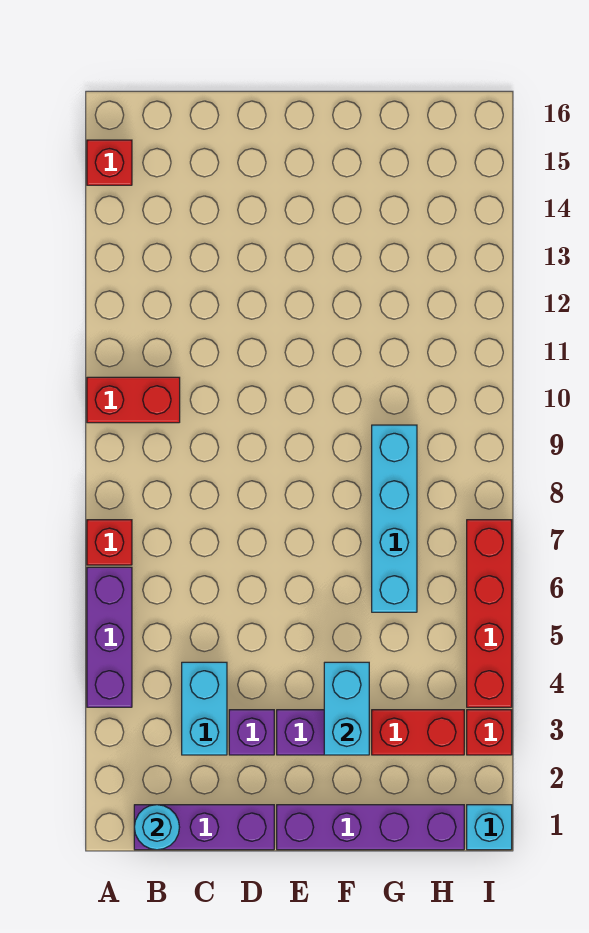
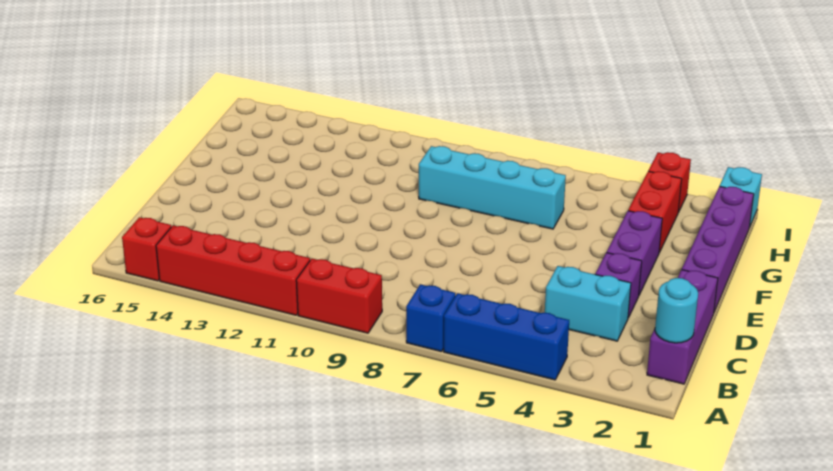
purple brick A4:A6 level 1 -> blue brick A4:A6 level 1
red brick A7 level 1 -> blue brick A7 level 1
red brick A10:B10 level 1 -> red brick A9:A10 level 1
cyan brick F3:F4 level 2 -> none
red brick I4:I7 level 1 -> red brick A11:A14 level 1

